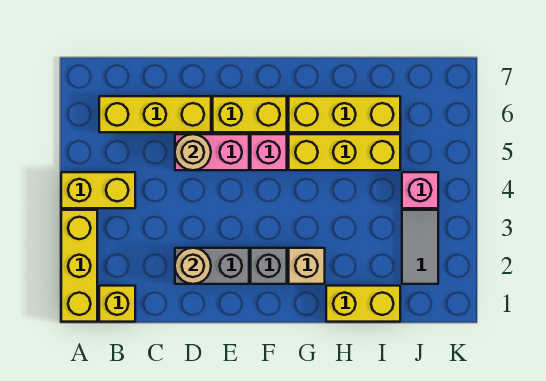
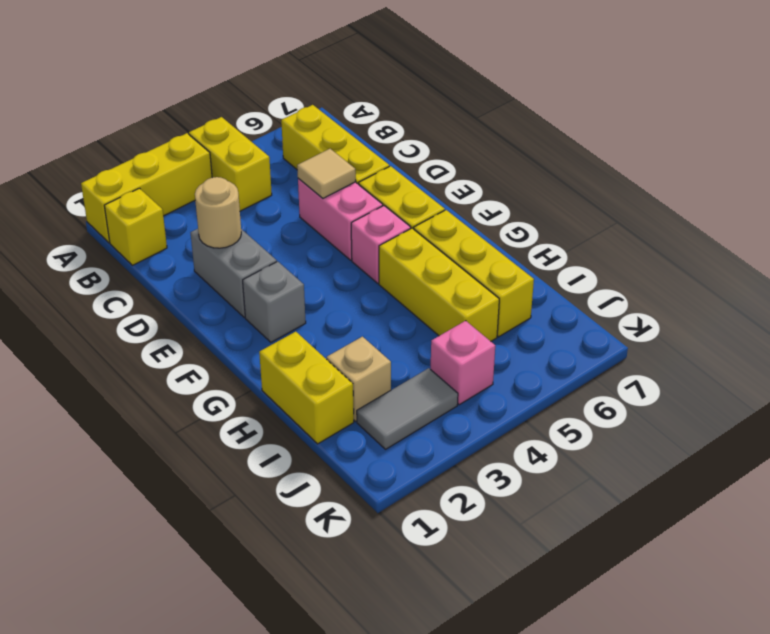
tan round brick D5 level 2 -> tan tile D5 level 2
tan brick G2 level 1 -> tan brick I2 level 1

